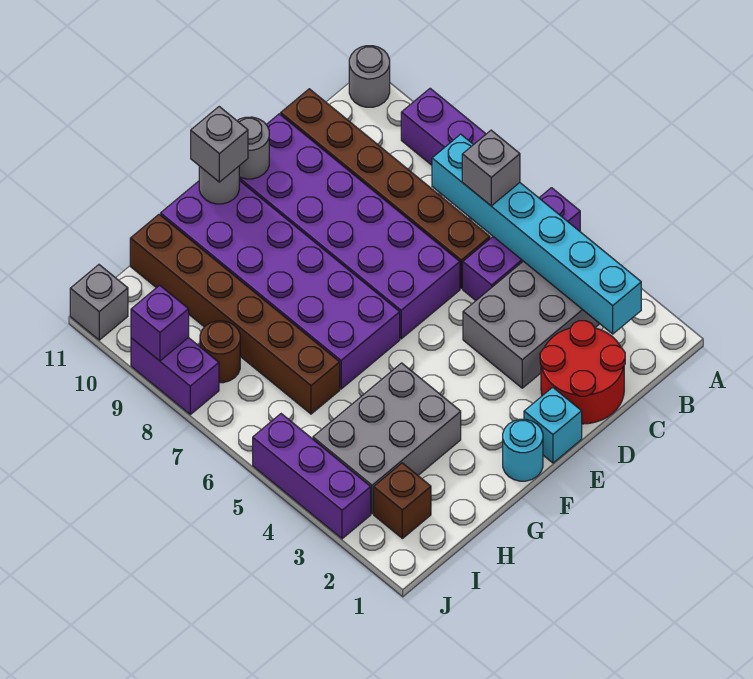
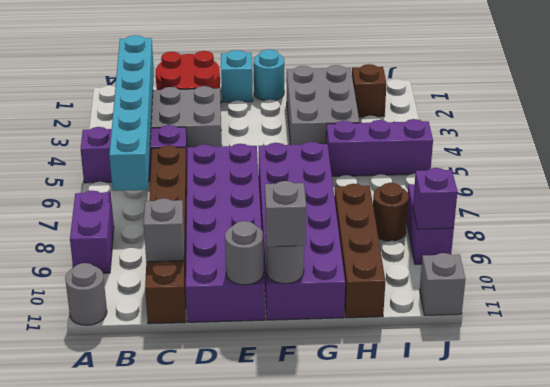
grey brick B6 level 3 -> grey brick C10 level 2
grey brick G3:I4 level 1 -> grey brick G2:H4 level 1
brown brick H6:H11 level 1 -> brown brick H8:H11 level 1
purple brick J3:J5 level 1 -> purple brick H5:J5 level 1

